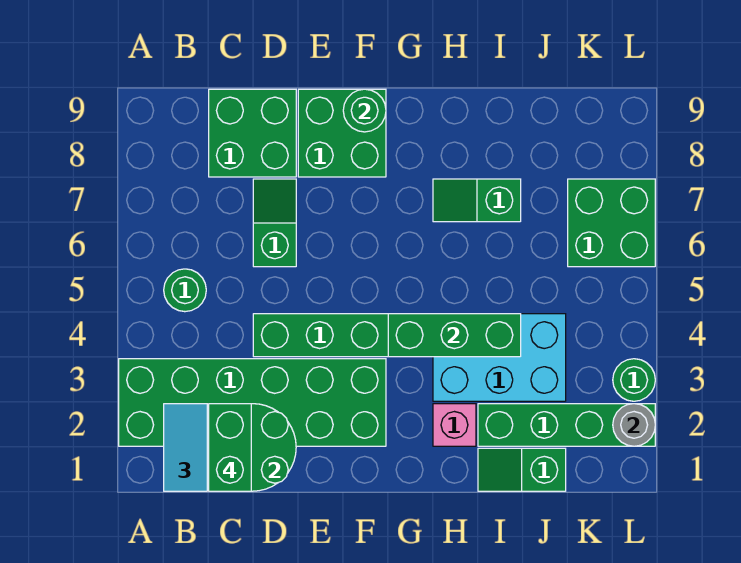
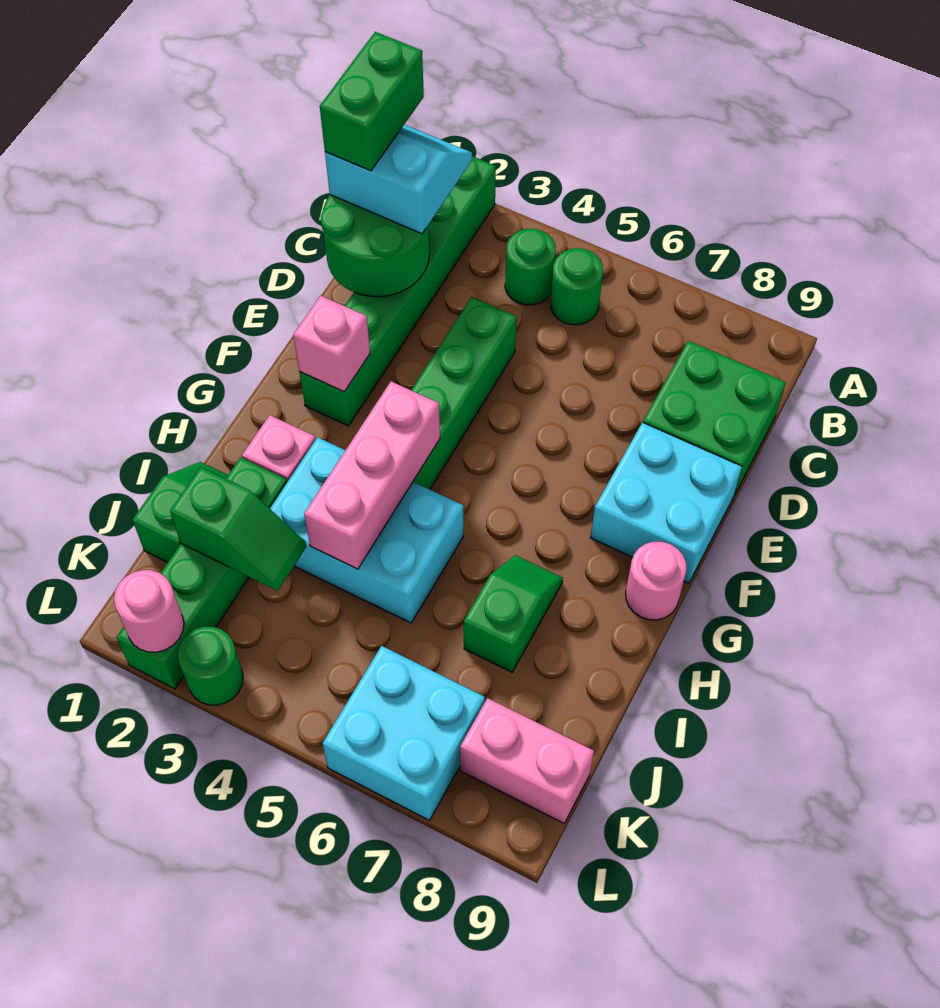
green brick A2:F3 level 1 -> green brick A2:F2 level 1
green brick C1:C2 level 4 -> green brick B1:C1 level 4
green slope D6:D7 level 1 top 6 -> green slope J2:J3 level 2 top 2
green brick E8:F9 level 1 -> cyan brick E8:F9 level 1
none -> pink brick F2 level 2
green round brick F9 level 2 -> green round brick B4 level 1
green brick G4:I4 level 2 -> pink brick G4:I4 level 2
none -> pink round brick G9 level 1
cyan brick H3:J4 level 1 -> cyan brick H3:I5 level 1
green brick K6:L7 level 1 -> cyan brick K6:L7 level 1
none -> pink brick K8:K9 level 1
grey round brick L2 level 2 -> pink round brick L2 level 2

